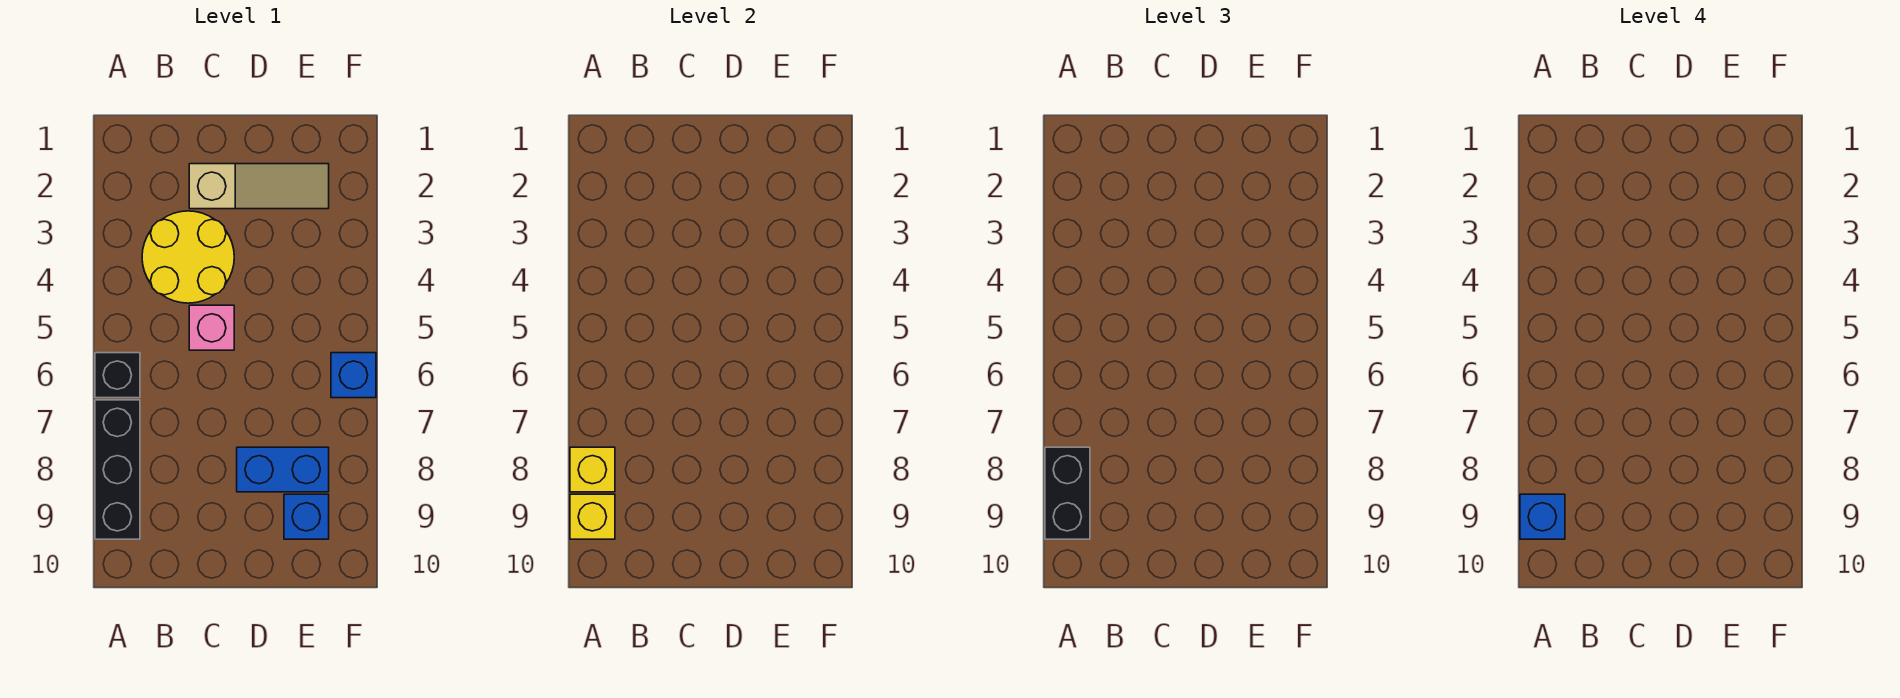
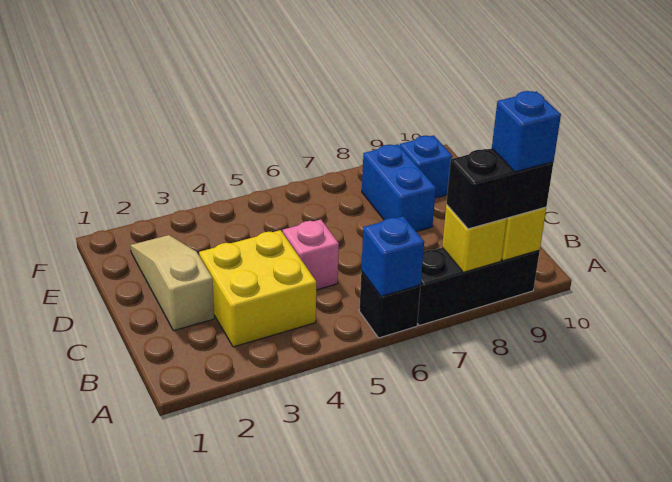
yellow round brick B3:C4 level 1 -> yellow brick B3:C4 level 1
blue brick F6 level 1 -> blue brick A6 level 2

